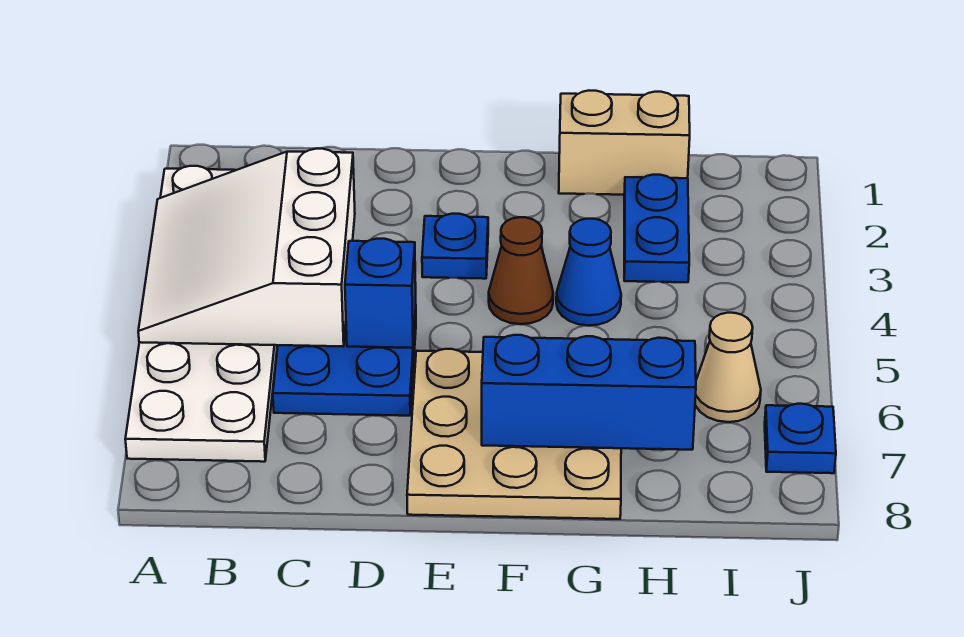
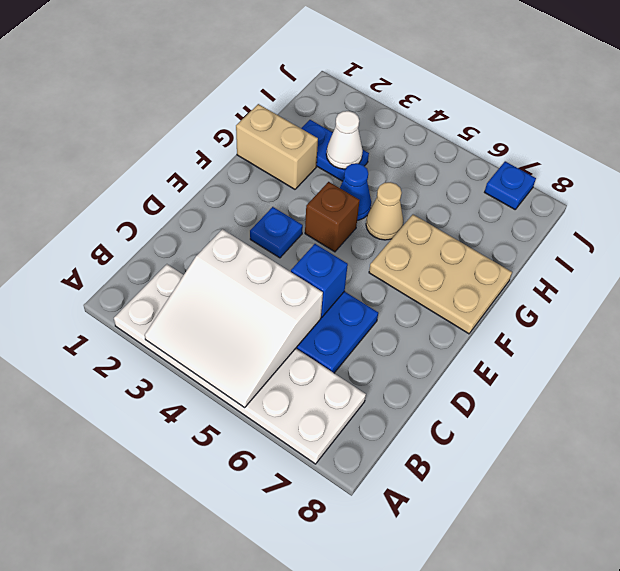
tan plate E6:G8 level 1 -> tan plate F6:G8 level 1
brown cone F4 level 1 -> brown brick F4 level 1
blue brick F7:H7 level 2 -> none
tan brick G1:H1 level 1 -> tan brick G1:G2 level 1
none -> white cone H3 level 2
tan cone I6 level 1 -> tan cone G5 level 1

